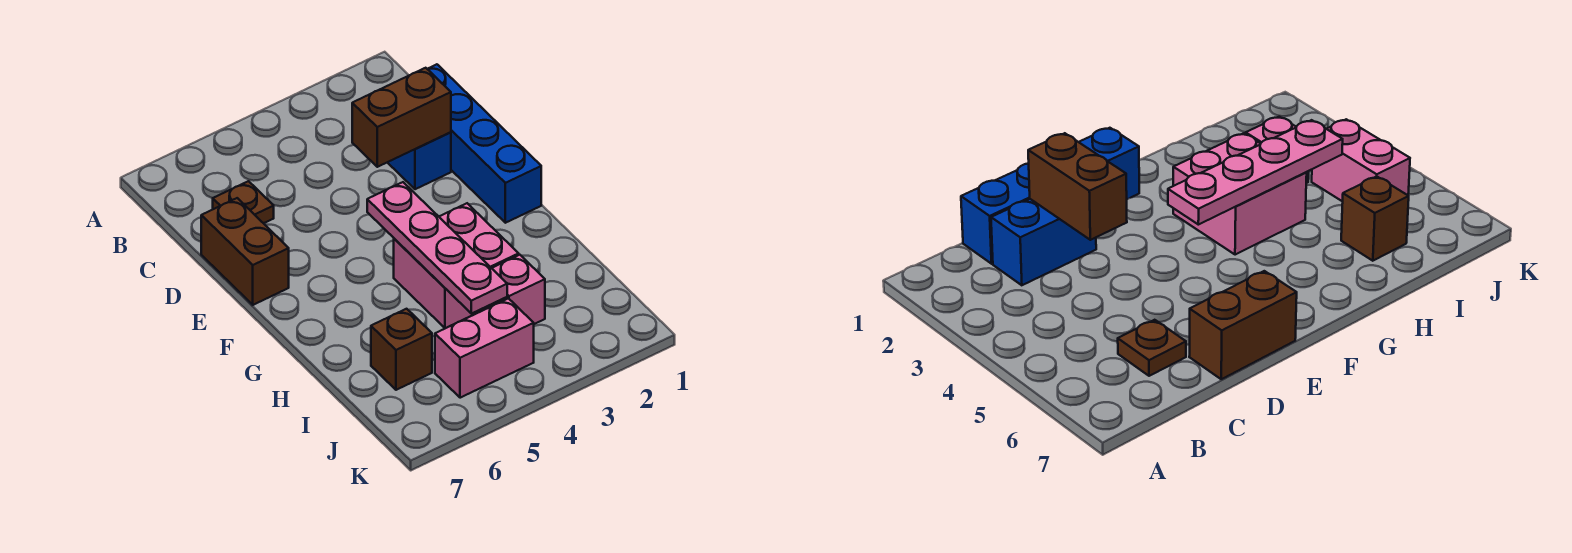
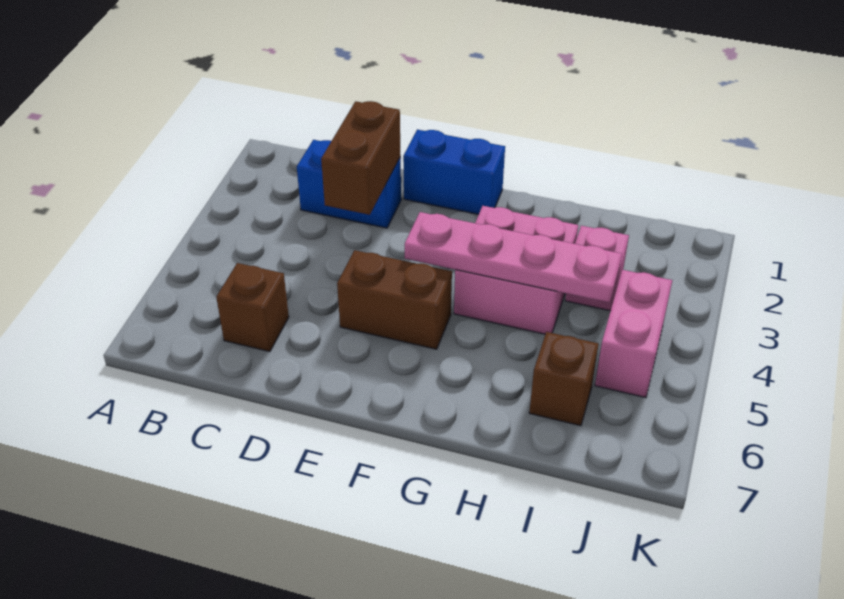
blue brick C1:F1 level 1 -> blue brick E1:F1 level 1
brown plate C6 level 1 -> brown brick C6 level 1
brown brick D7:E7 level 1 -> brown brick E5:F5 level 1

